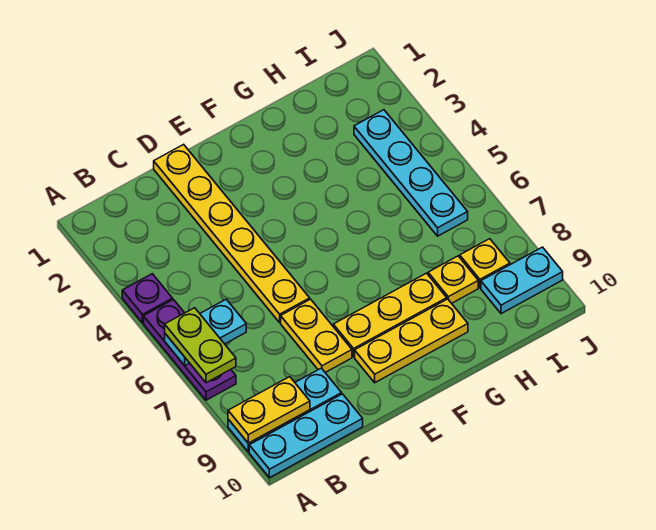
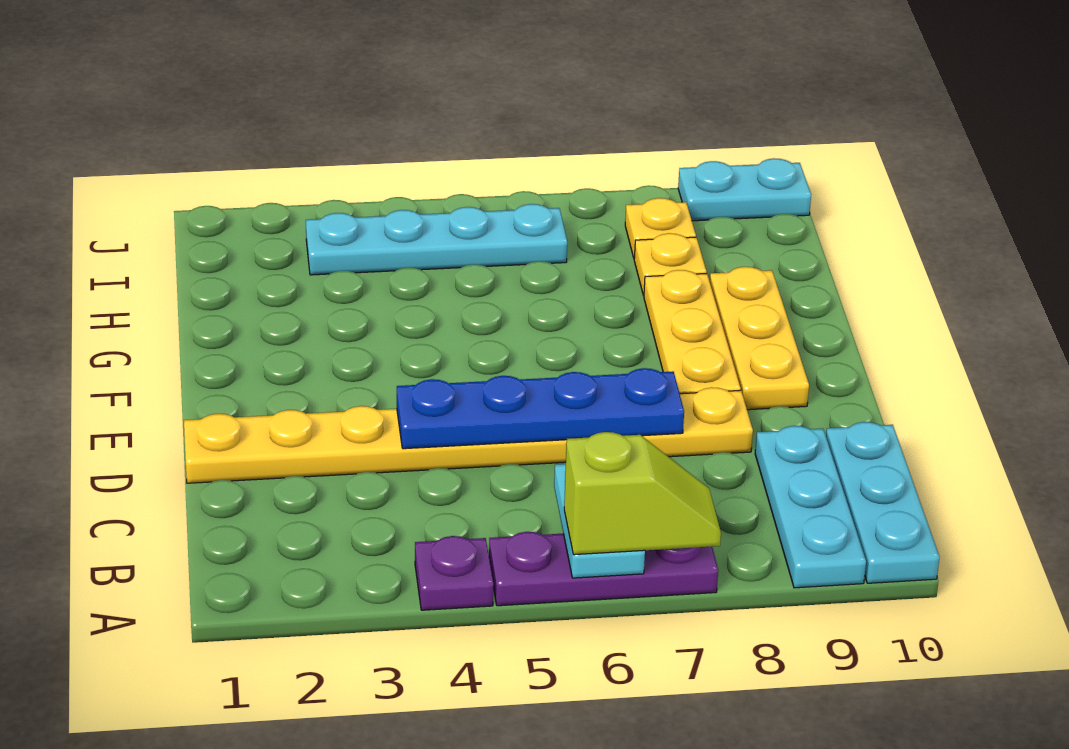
lime plate A6:A7 level 3 -> lime slope A6:A7 level 3 top 6
yellow plate A9:B9 level 2 -> none
none -> blue plate D4:D7 level 2
cyan plate I9:J9 level 1 -> cyan plate J9:J10 level 1

